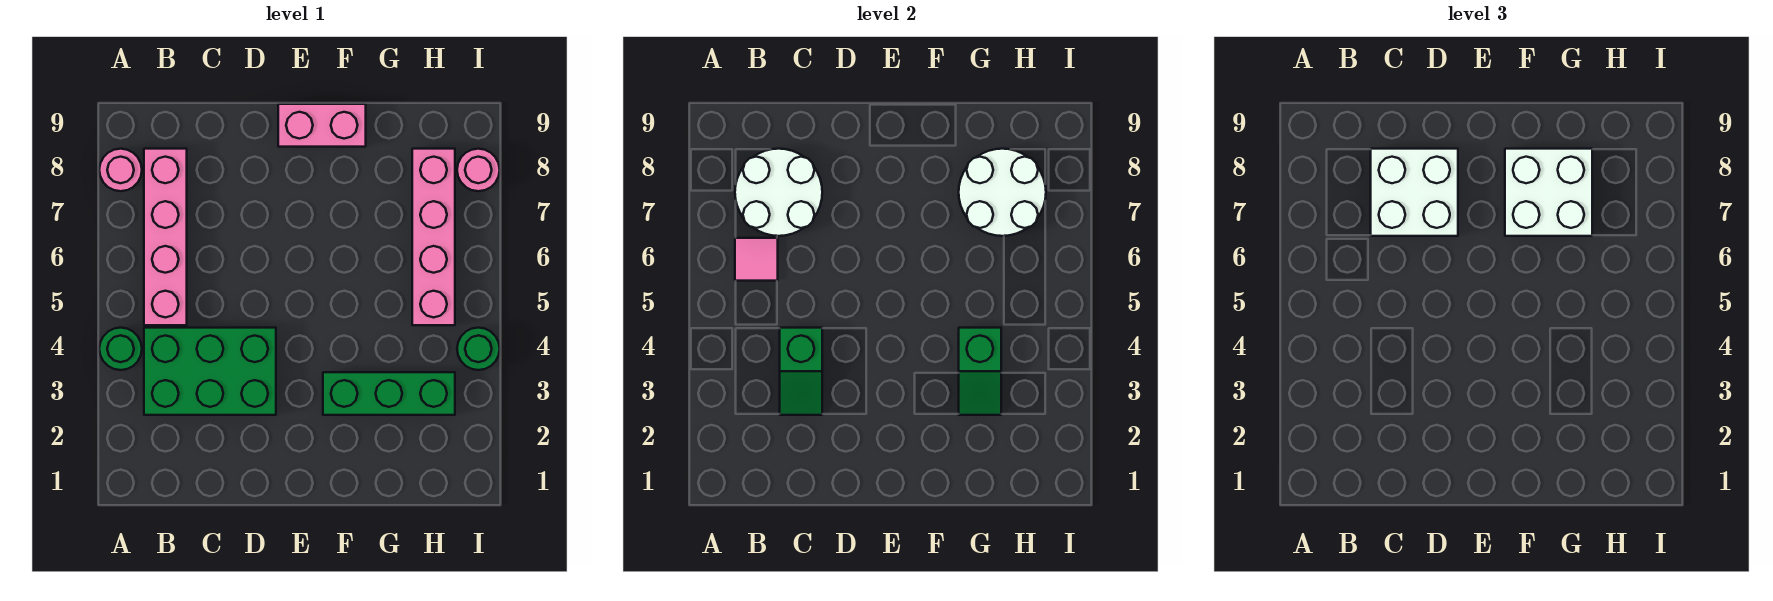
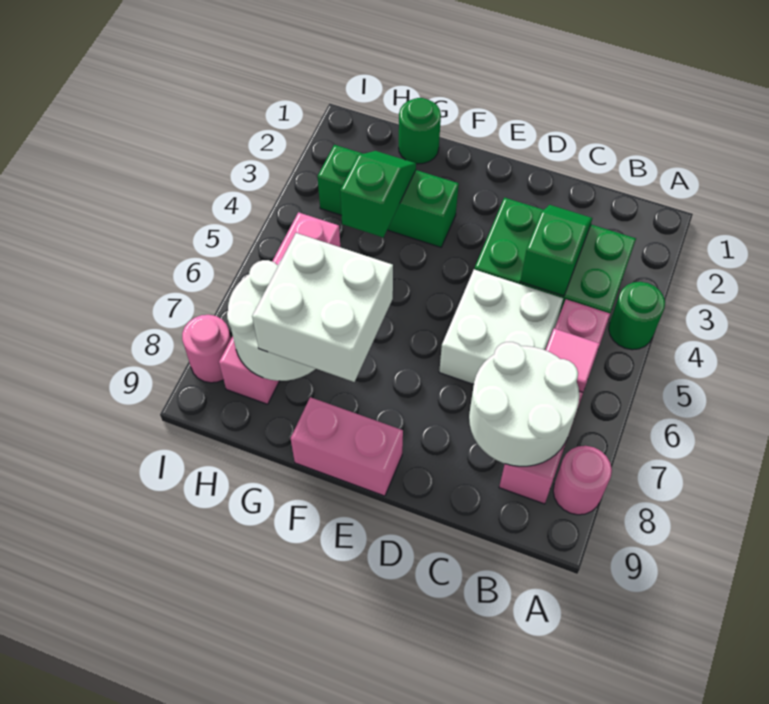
white brick C7:D8 level 3 -> white brick C5:D6 level 1
green round brick I4 level 1 -> green round brick G1 level 1

